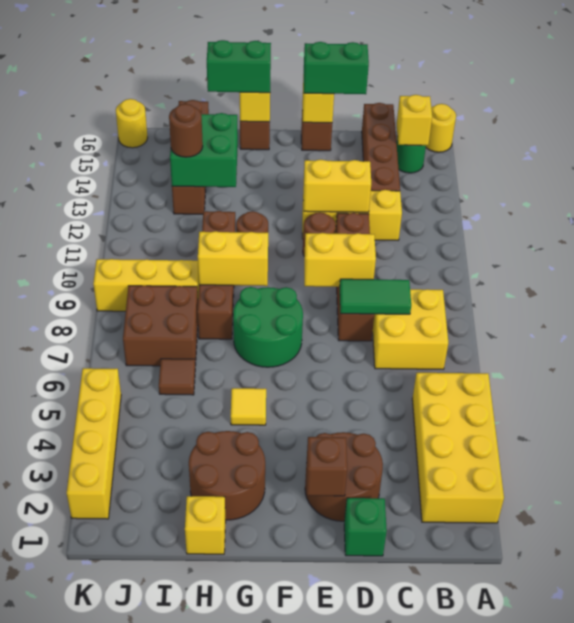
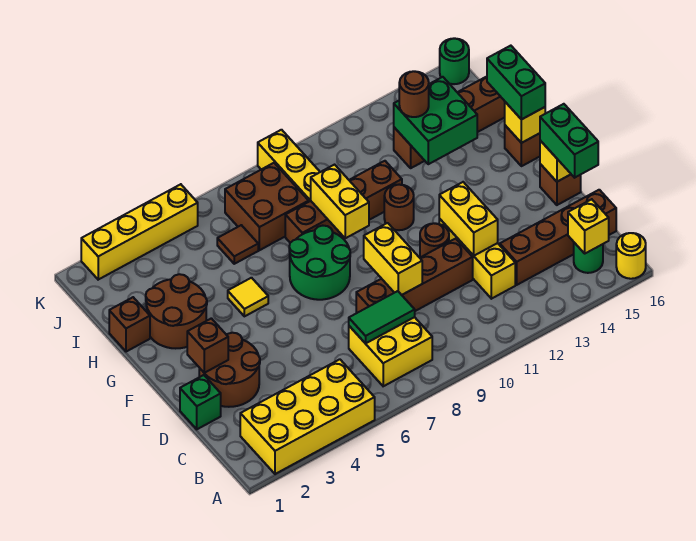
green tile C8:D8 level 2 -> green tile C7:C8 level 2
yellow brick H1 level 1 -> brown brick H1 level 1
yellow round brick K16 level 1 -> green round brick K16 level 1

